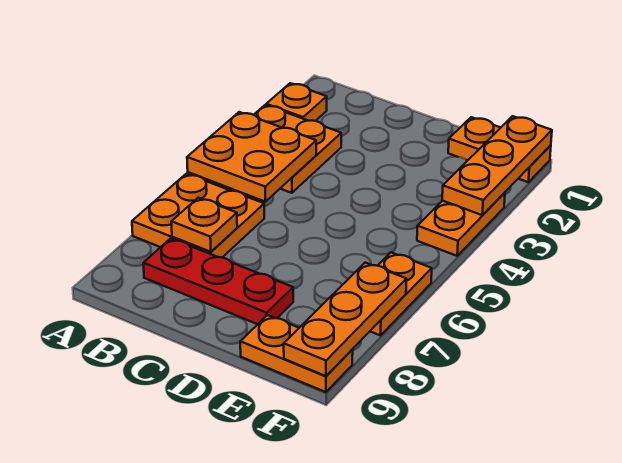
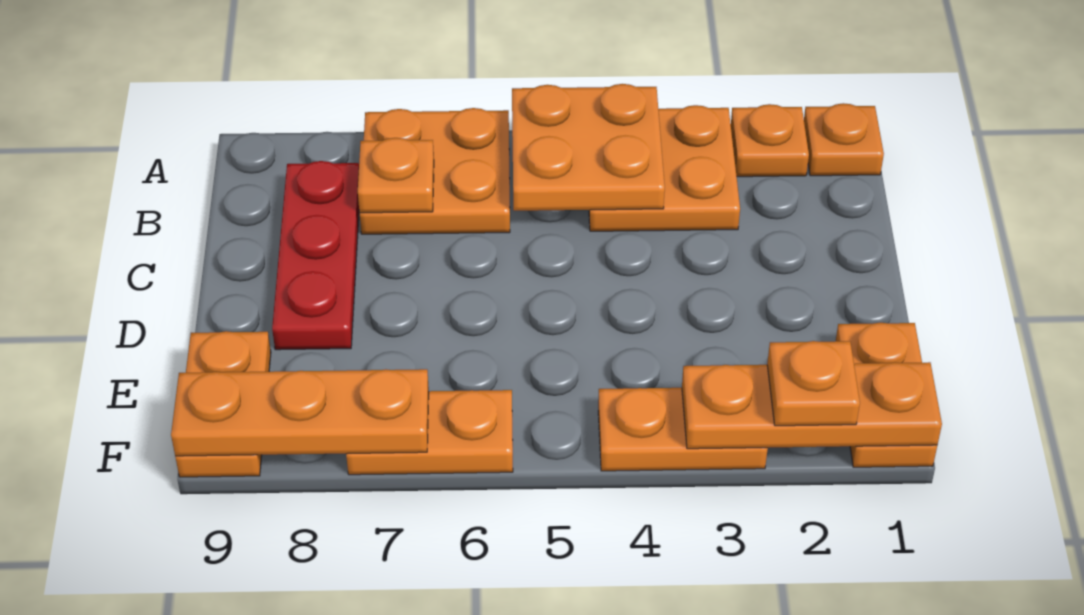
none -> orange plate A1 level 1
none -> orange plate F2 level 3

